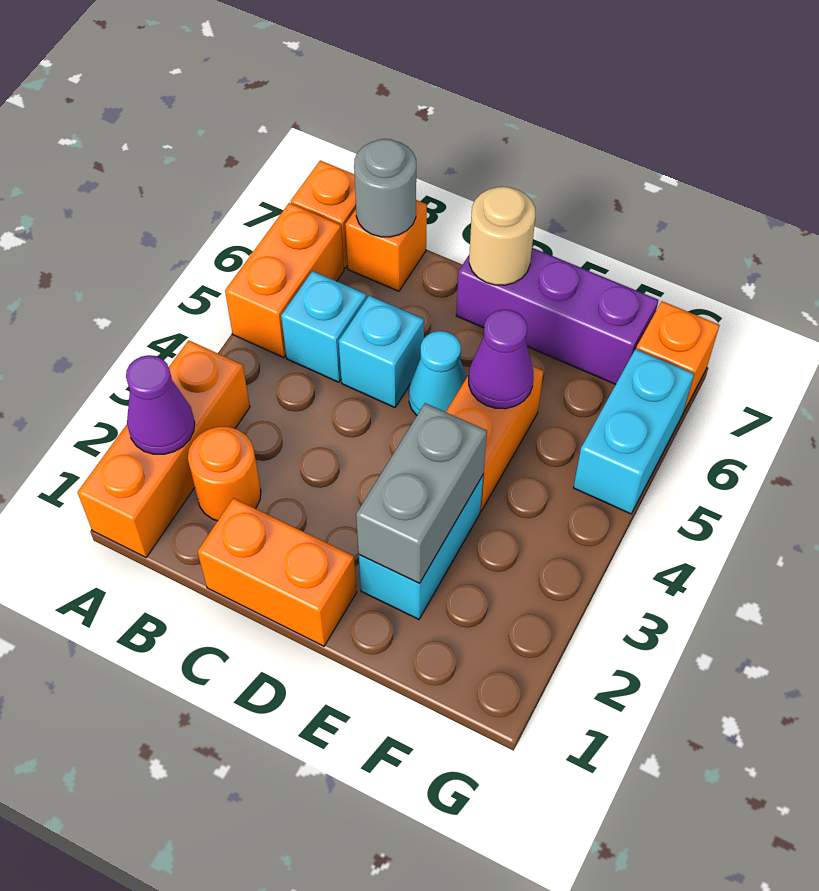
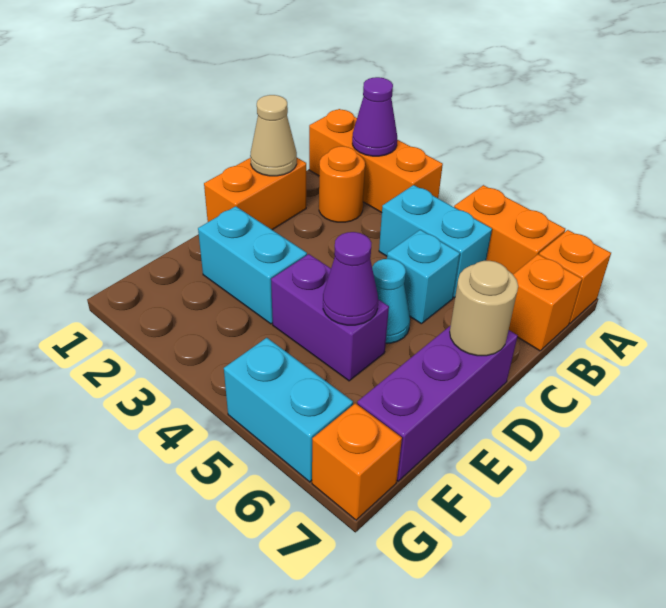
cyan brick B5 level 1 -> cyan brick B4:B5 level 1
grey round brick B7 level 2 -> none
none -> tan cone C1 level 2
grey brick E2:E3 level 2 -> none
orange brick E4:E5 level 1 -> purple brick E4:E5 level 1

